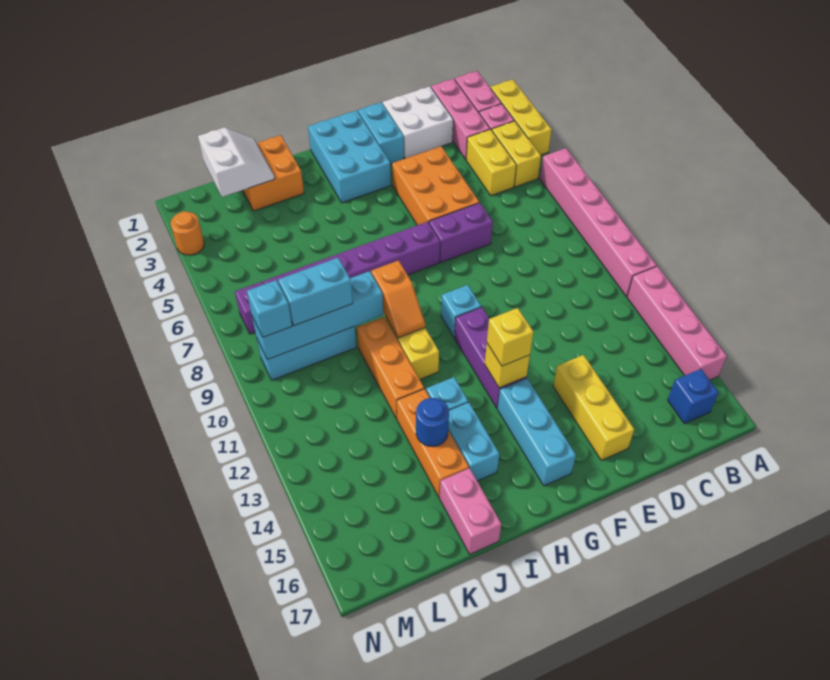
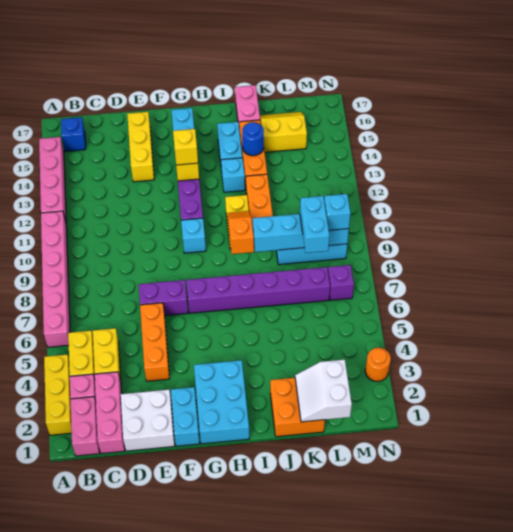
orange brick E4:F6 level 1 -> orange brick E4:E6 level 1
cyan brick K9:L9 level 3 -> cyan brick L8:L9 level 3
none -> yellow slope K15:L16 level 1 top 15

